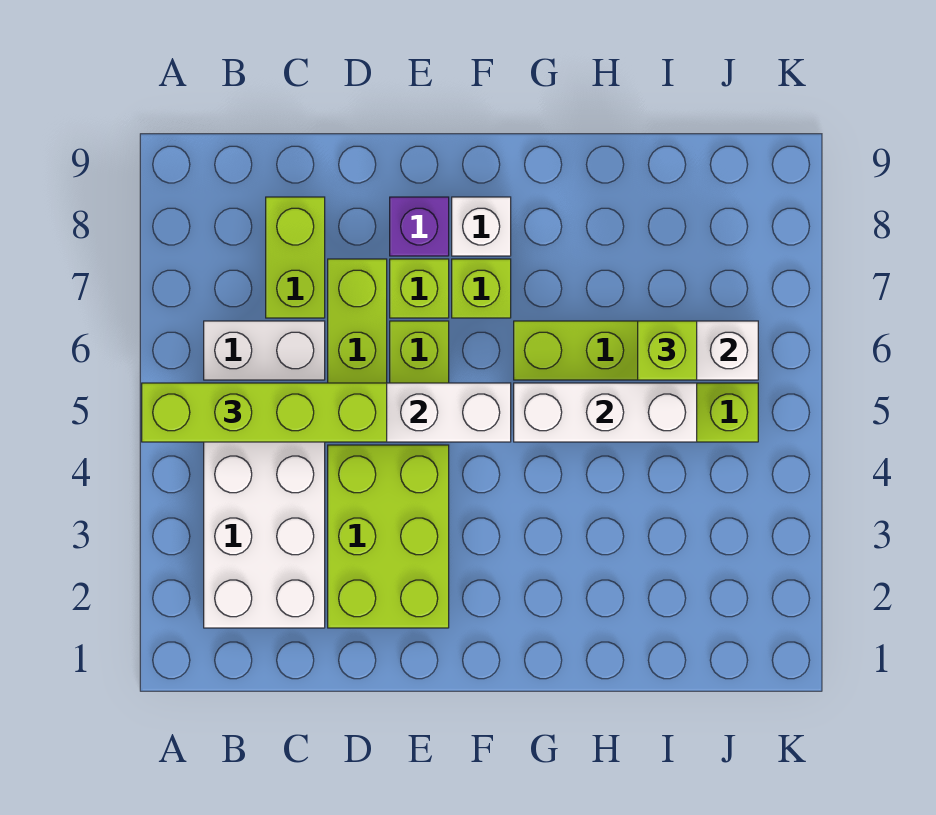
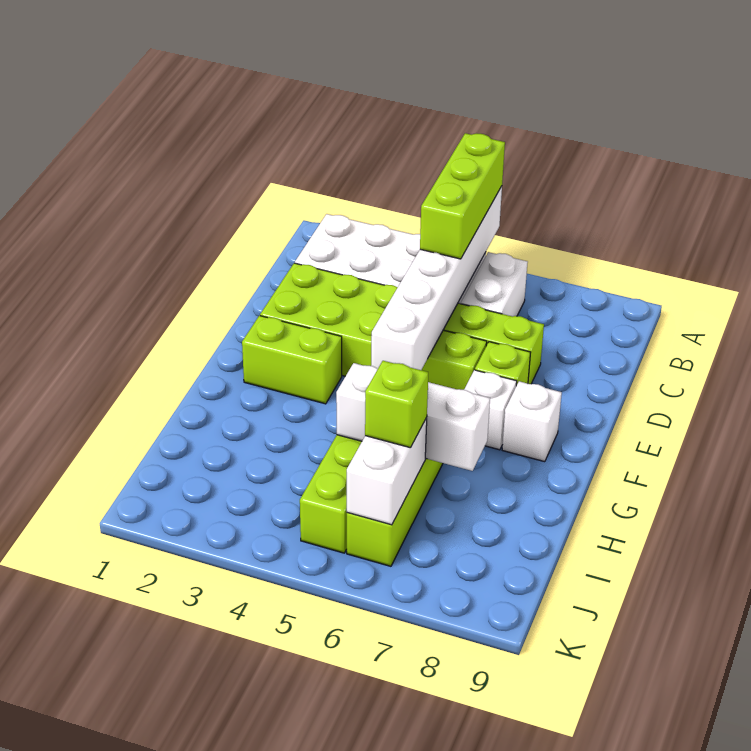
lime brick A5:D5 level 3 -> lime brick A5:C5 level 3
lime brick C7:C8 level 1 -> lime brick F2:F3 level 1
purple brick E8 level 1 -> none
lime brick F7 level 1 -> white brick F7 level 1
white brick G5:I5 level 2 -> white brick H5:H7 level 2

